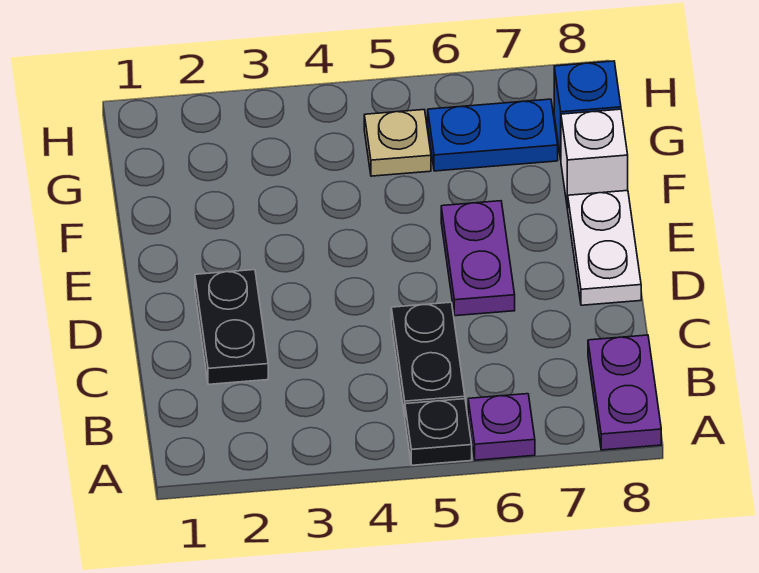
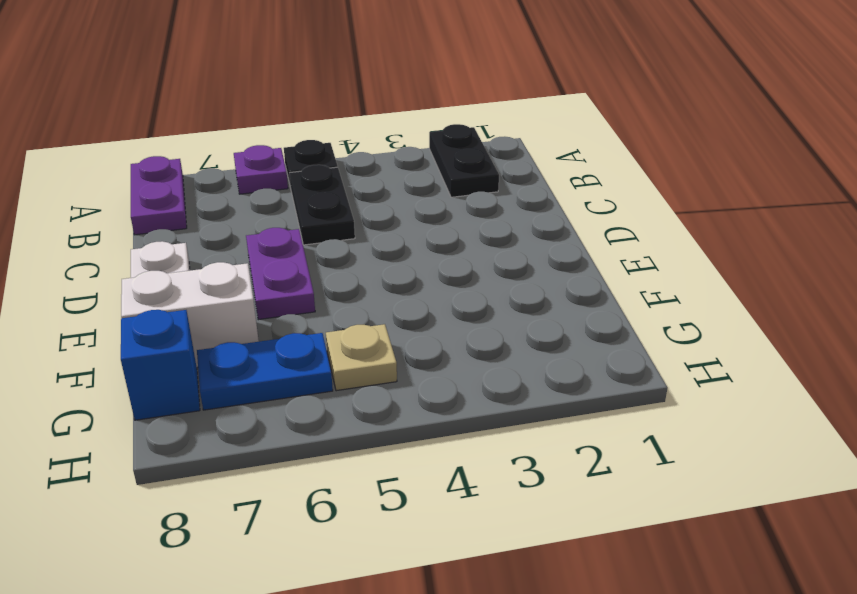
black plate C2:D2 level 1 -> black plate A2:B2 level 1
white brick F8 level 1 -> white brick F7:F8 level 1

